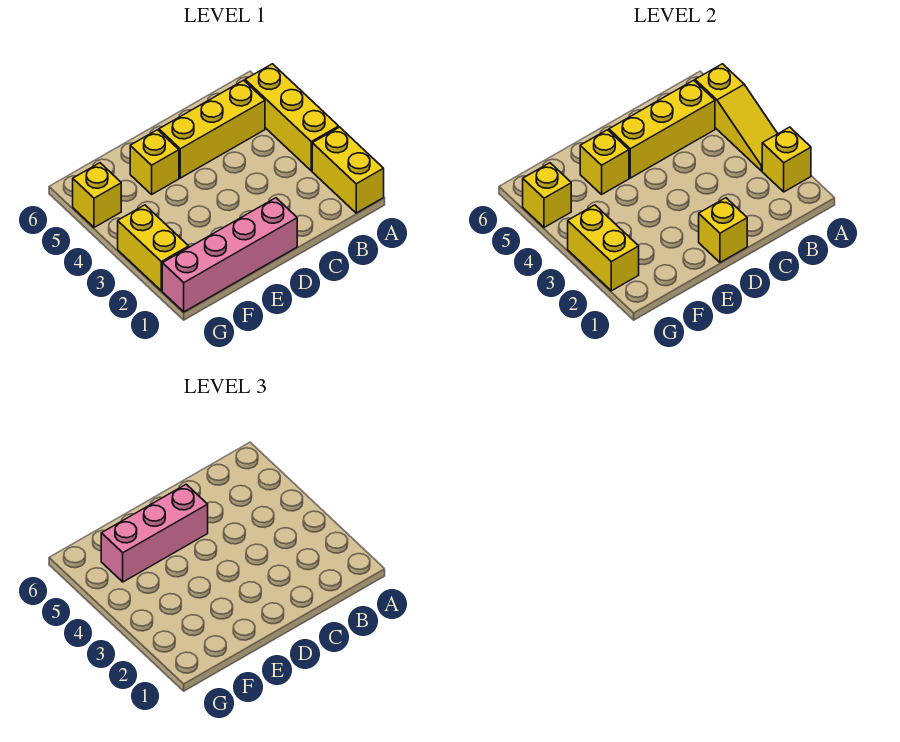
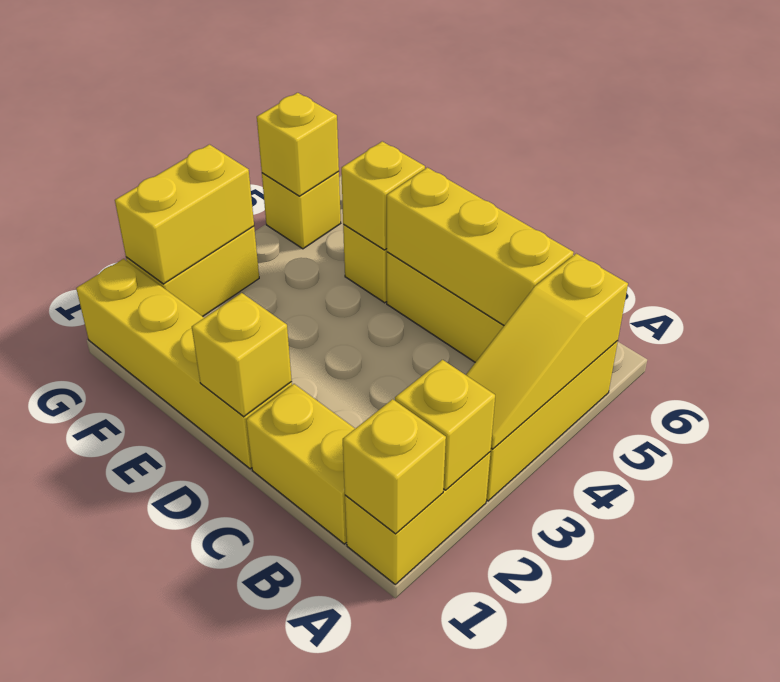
none -> yellow brick A1 level 2
none -> yellow brick B1:C1 level 1
pink brick D1:G1 level 1 -> yellow brick D1:G1 level 1
pink brick D5:F5 level 3 -> none

